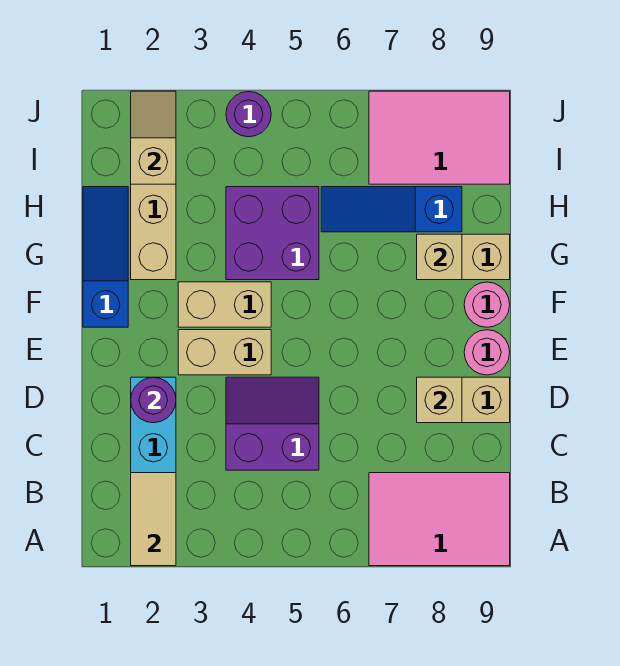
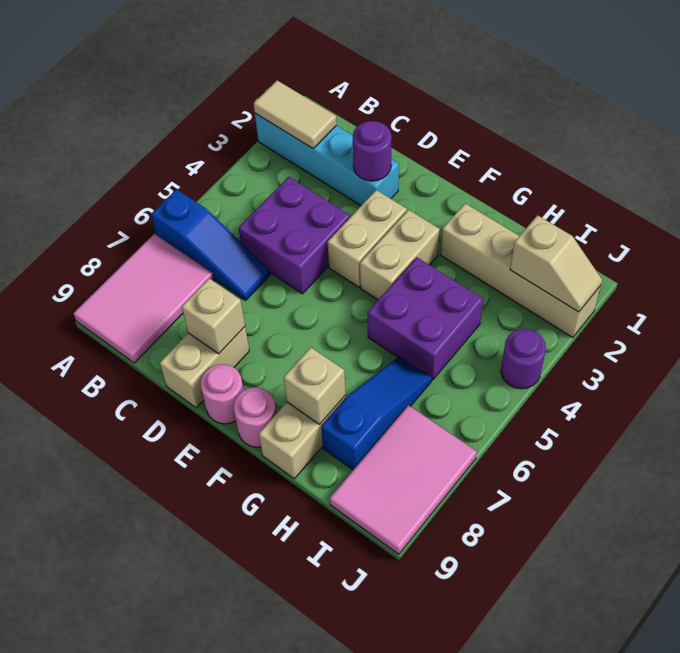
purple slope C4:D5 level 1 top C -> purple brick C4:D5 level 1
blue slope F1:H1 level 1 top F -> blue slope A6:C6 level 1 top A

